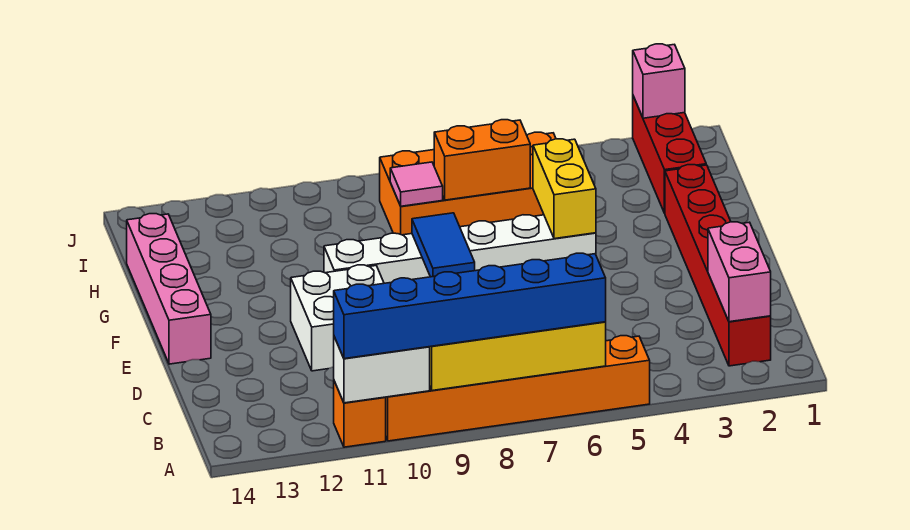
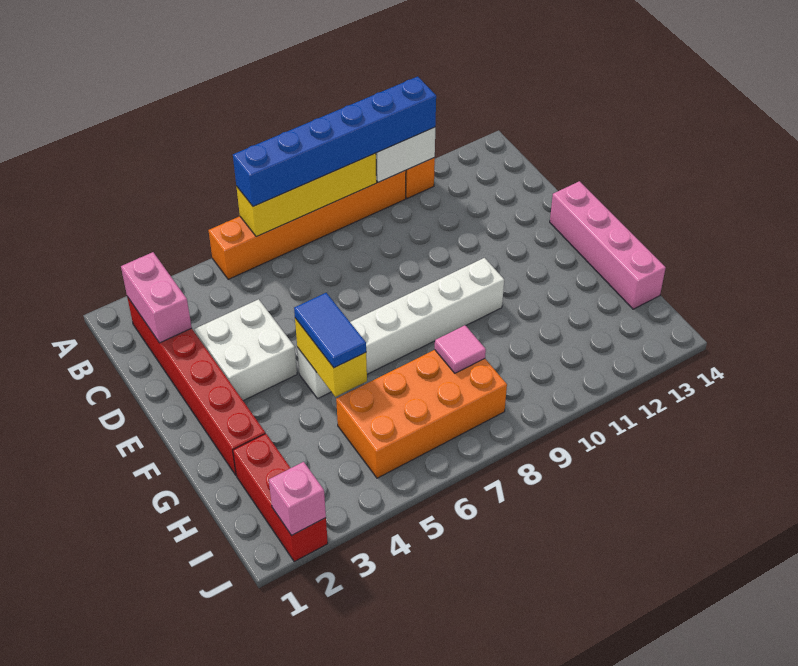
white brick D10:E11 level 1 -> white brick D3:E4 level 1
blue tile E8:F8 level 2 -> blue tile F5:G5 level 3
orange brick H6:H7 level 2 -> none

